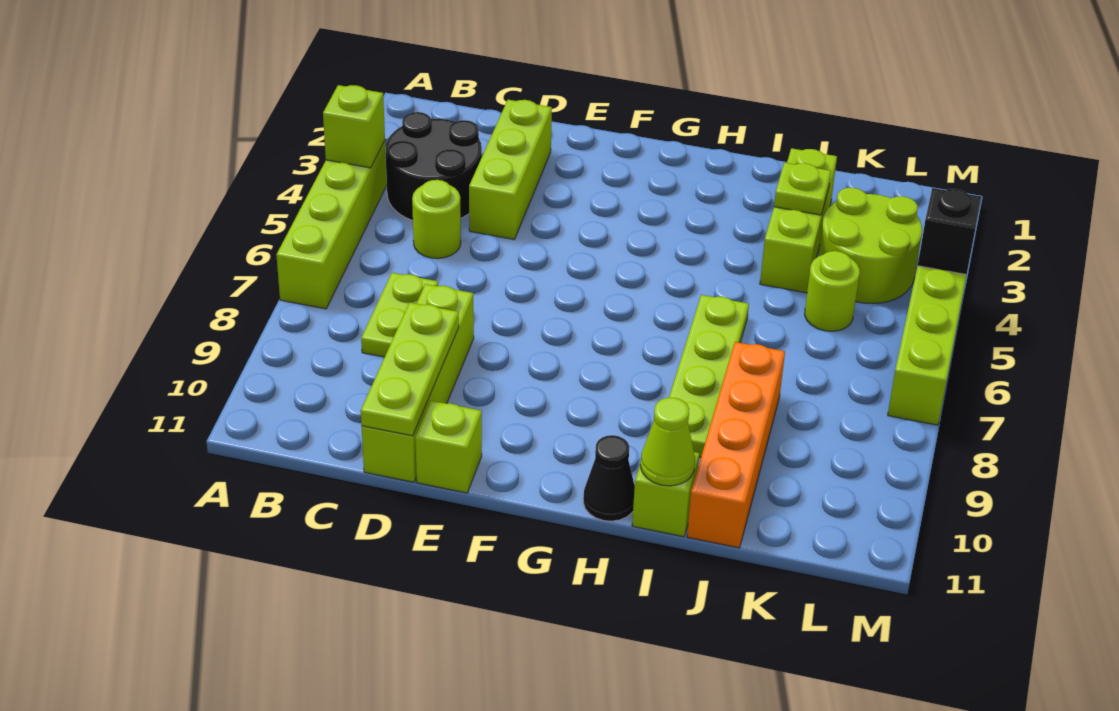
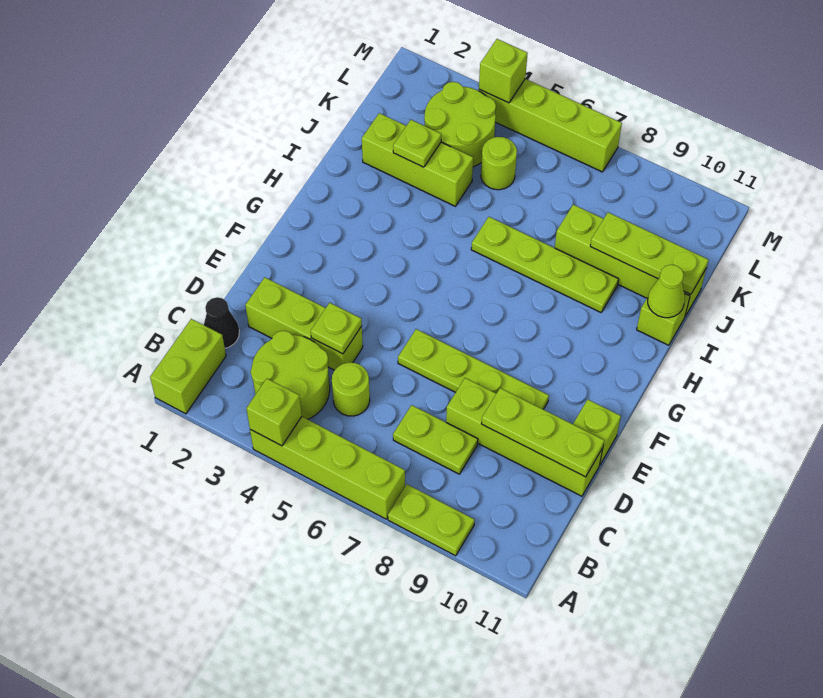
none -> lime brick A1:B1 level 1
none -> lime plate A8:A9 level 1
black round brick B3:C4 level 1 -> lime round brick B3:C4 level 1
none -> lime plate D4 level 2
none -> lime plate E6:E9 level 1
black cone H11 level 1 -> black cone C1 level 1
orange brick J8:J11 level 1 -> lime brick J8:J11 level 1
none -> lime plate J9:J11 level 2
black brick M4 level 2 -> lime brick M4 level 2

